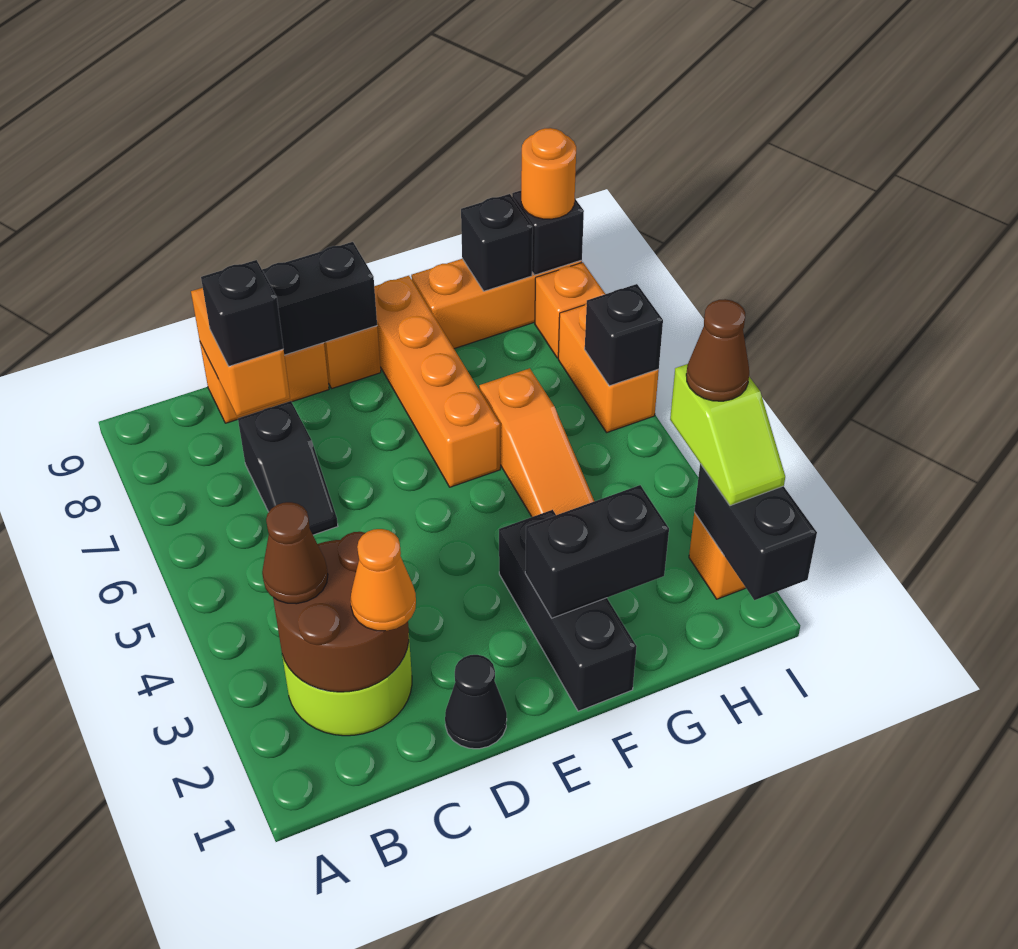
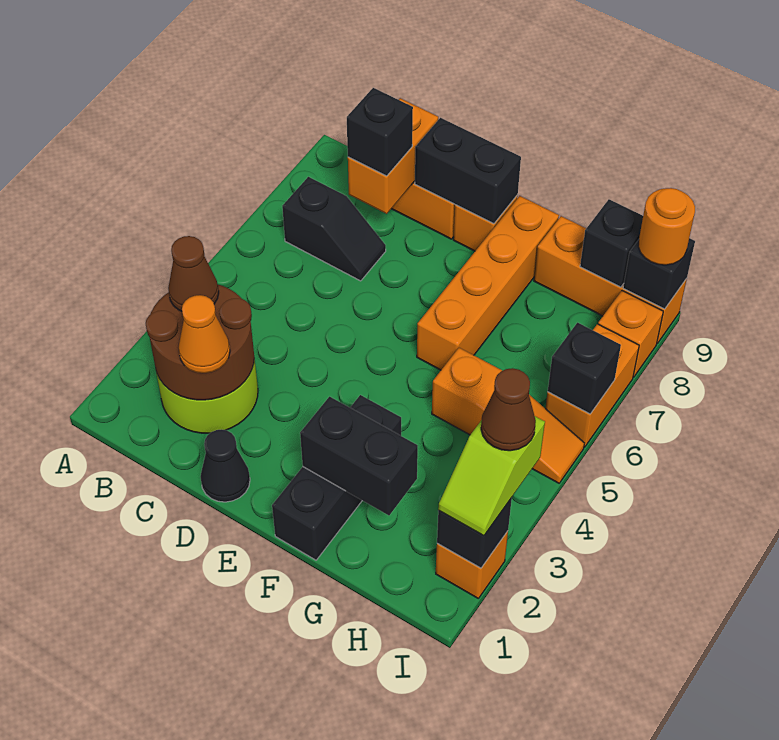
black slope C6:C7 level 1 top 7 -> black slope B7:C7 level 1 top B
orange slope G4:G6 level 1 top 6 -> orange slope G5:I5 level 1 top G
black brick I1:I2 level 2 -> black brick I2 level 2

